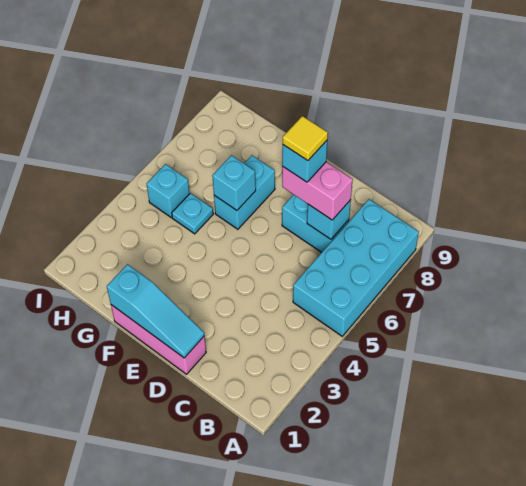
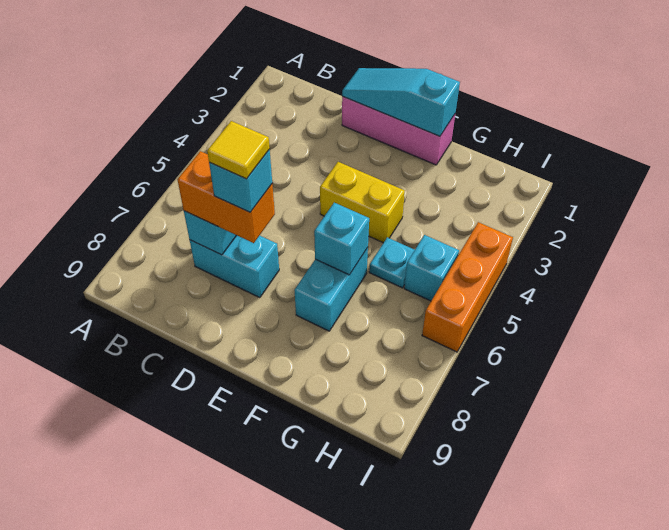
cyan brick A5:B8 level 1 -> none
pink brick C7:D7 level 3 -> orange brick C7:D7 level 3
none -> yellow brick E4:F4 level 1
none -> orange brick I4:I6 level 1

